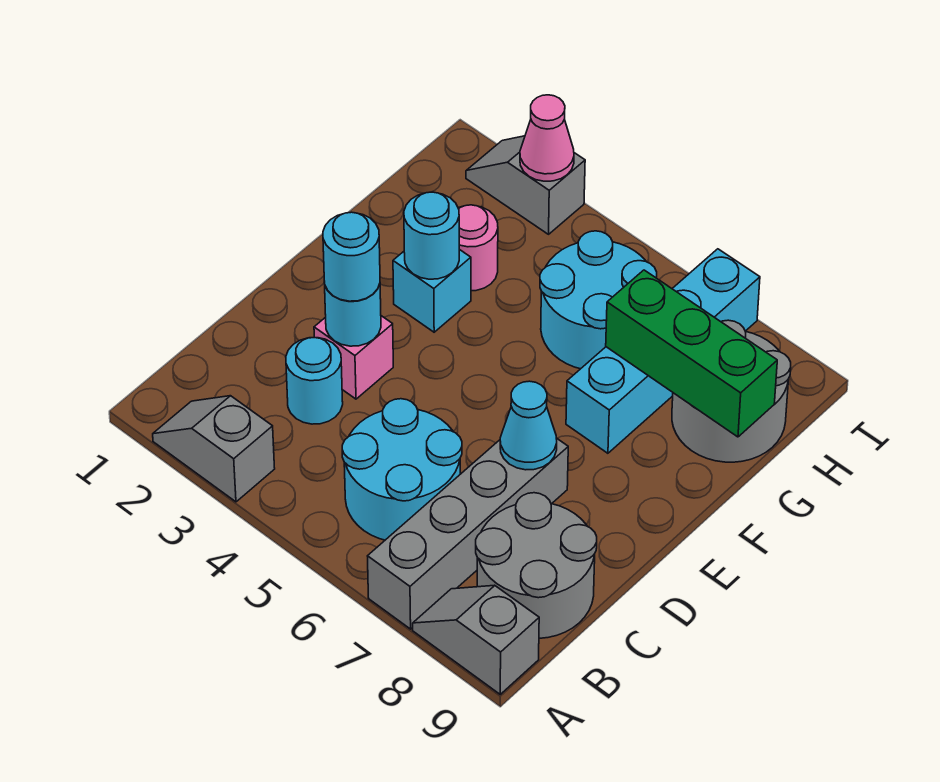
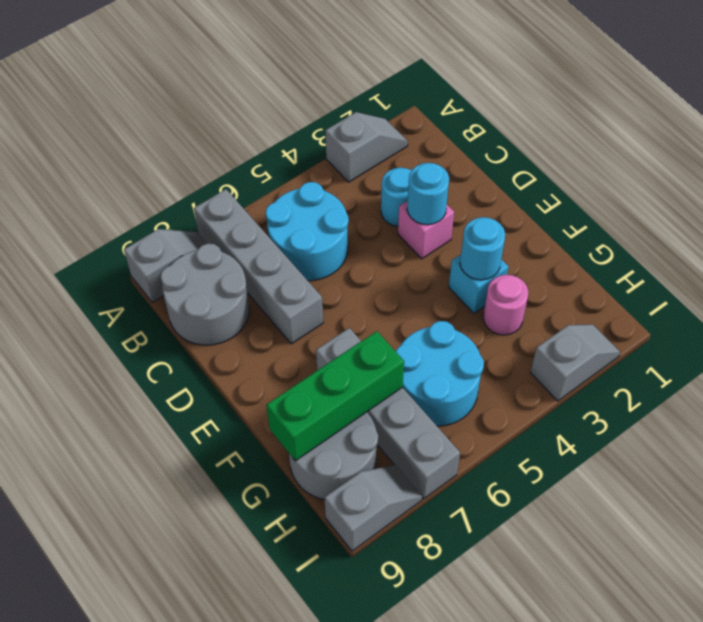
cyan round brick D3 level 3 -> none
cyan cone D7 level 2 -> none
cyan brick F7:I7 level 1 -> grey brick F7:I7 level 1
pink cone I3 level 2 -> none
none -> grey slope I8:I9 level 1 top 9

